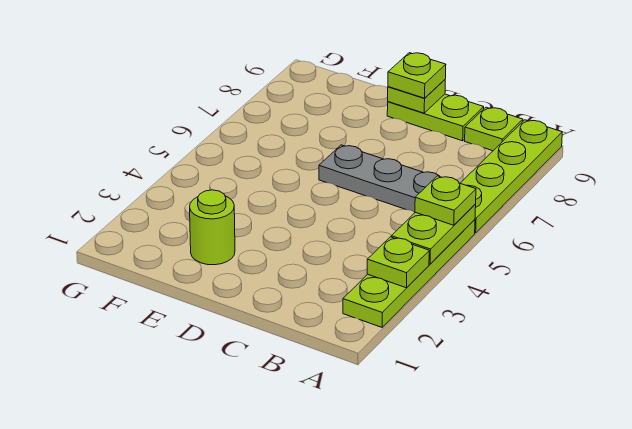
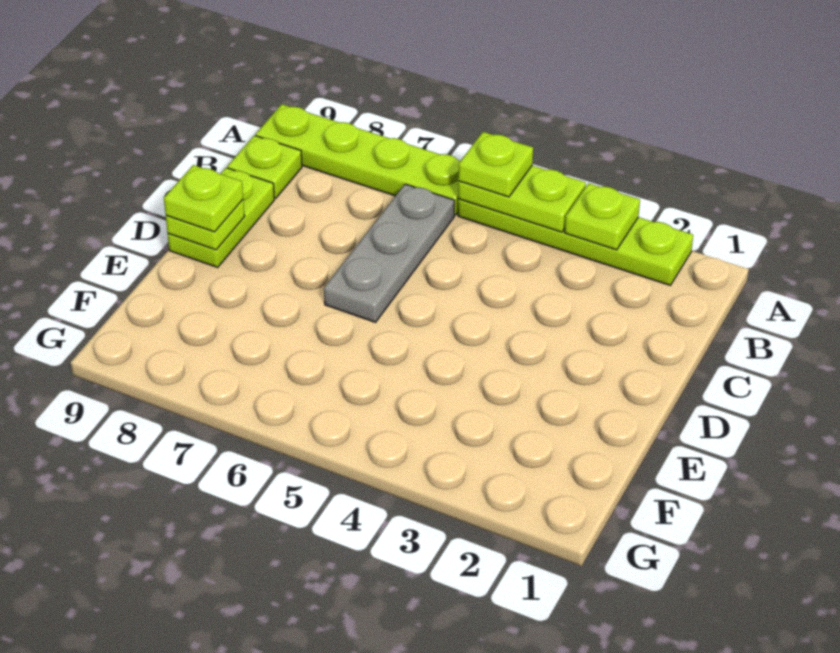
lime round brick E2 level 1 -> none

